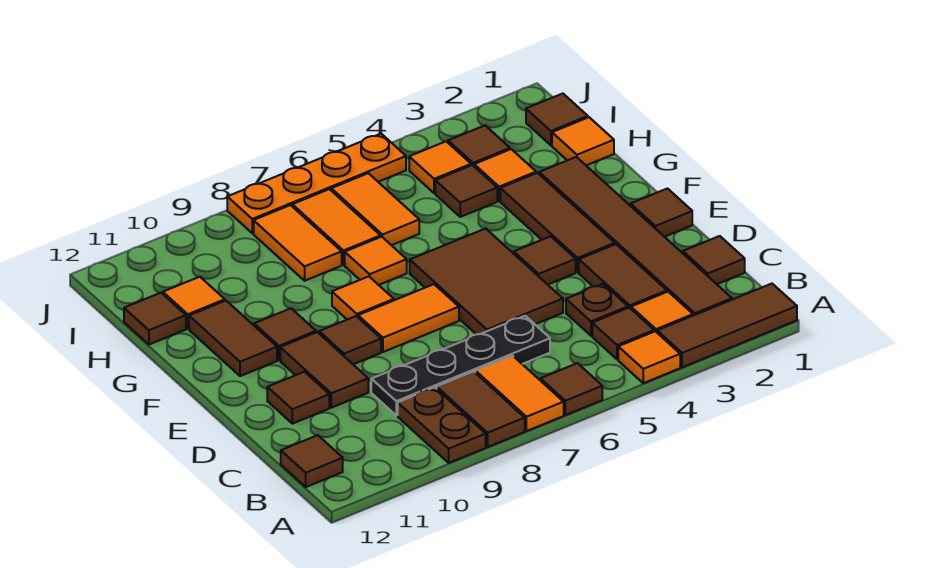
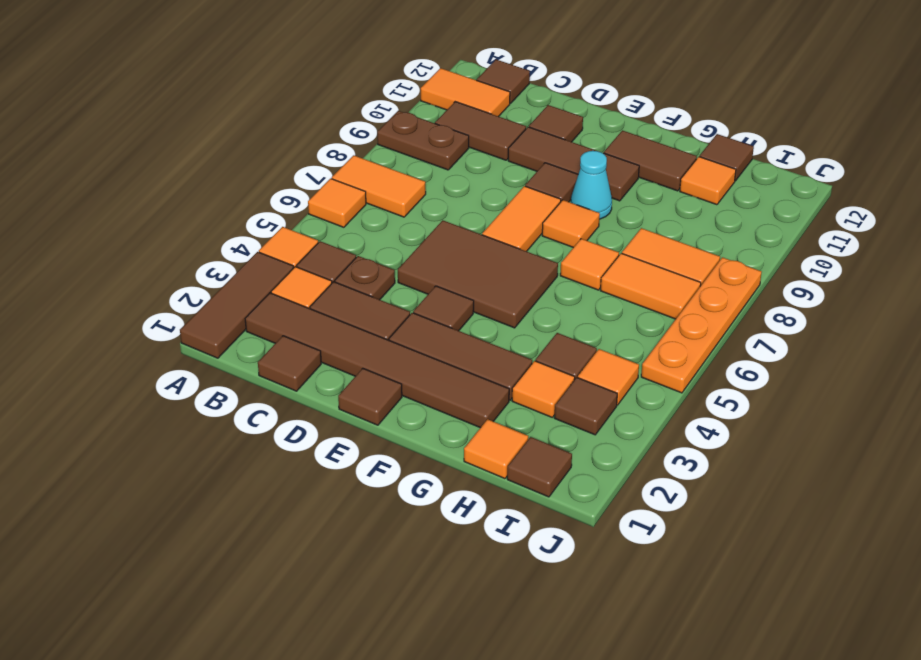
brown tile A6 level 1 -> orange tile A6 level 1
brown tile A8:B8 level 1 -> brown tile B10:C10 level 1
black plate C6:C9 level 1 -> none
none -> cyan cone F9 level 1
orange tile H6:I6 level 1 -> orange tile A11:B11 level 1

